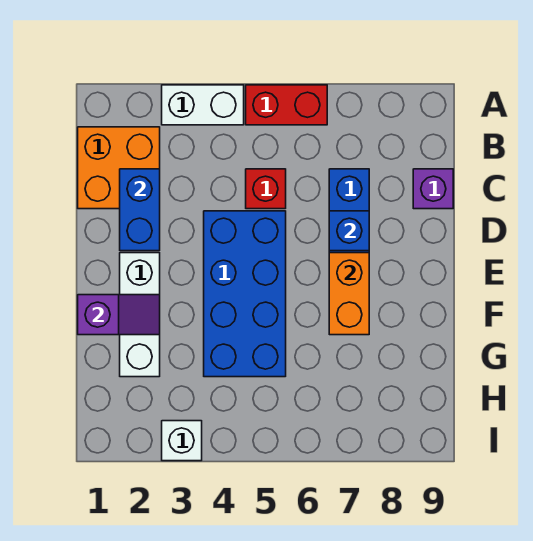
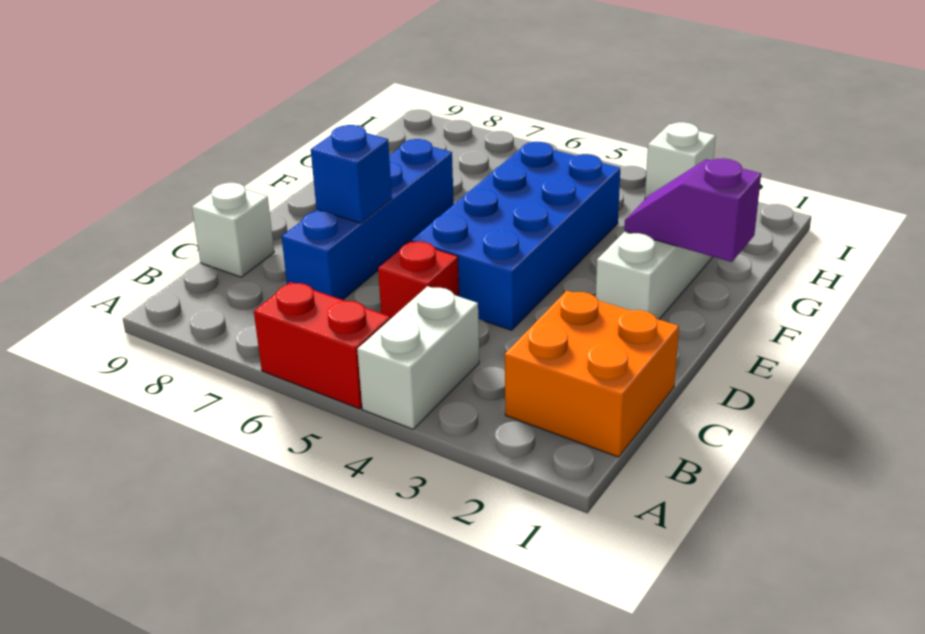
white brick A3:A4 level 1 -> white brick A4:B4 level 1
blue brick C2:D2 level 2 -> none
purple brick C9 level 1 -> white brick C9 level 1
orange brick E7:F7 level 2 -> none

